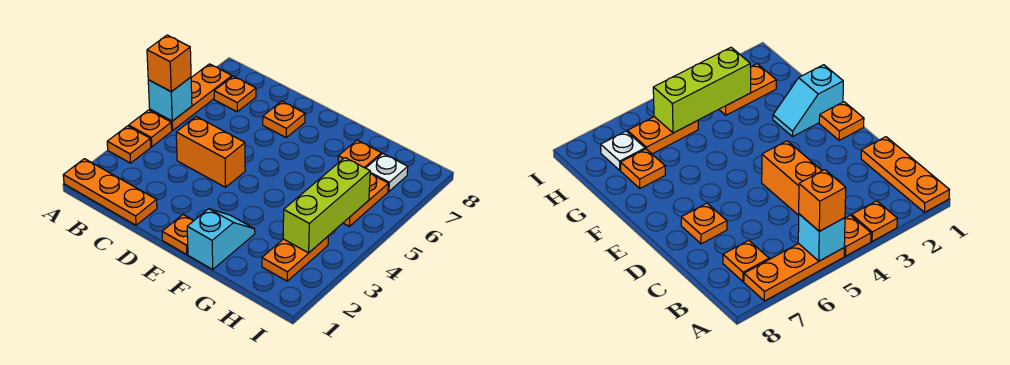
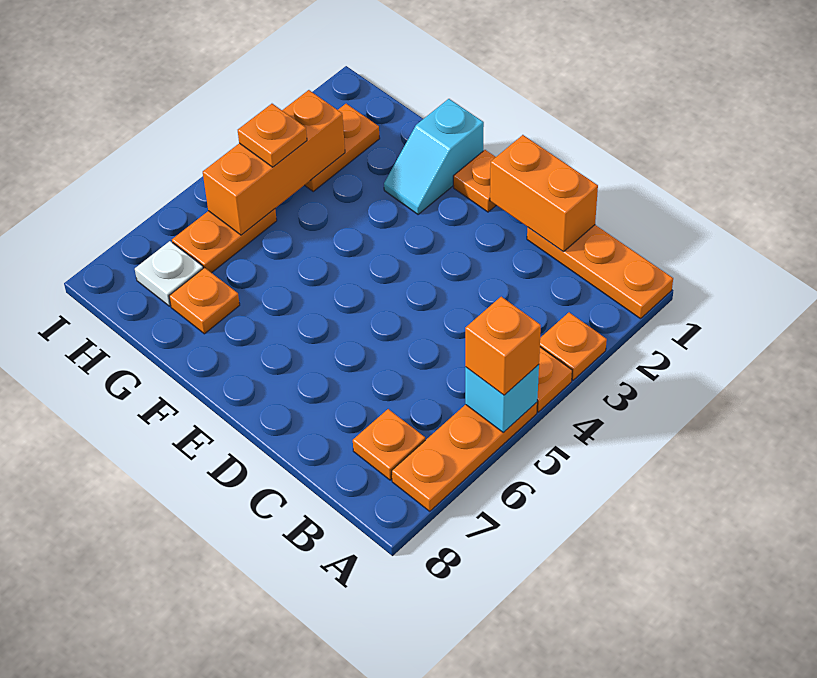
orange brick C4:D4 level 1 -> orange brick C1:D1 level 2
orange plate D7 level 1 -> orange plate H4 level 3
lime brick H3:H5 level 2 -> orange brick H3:H5 level 2

